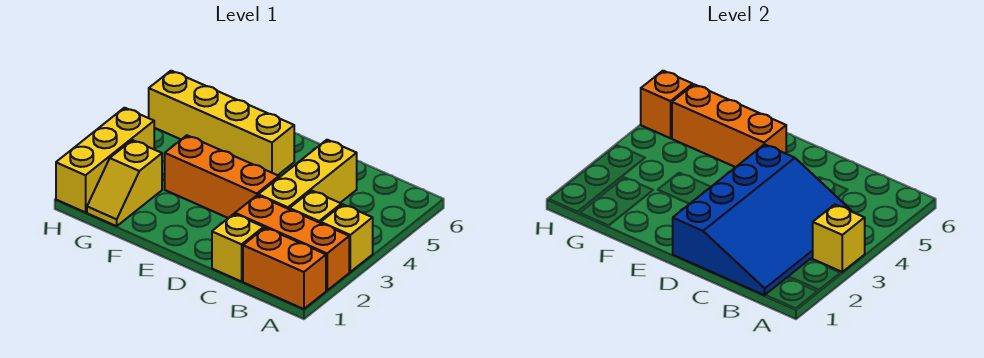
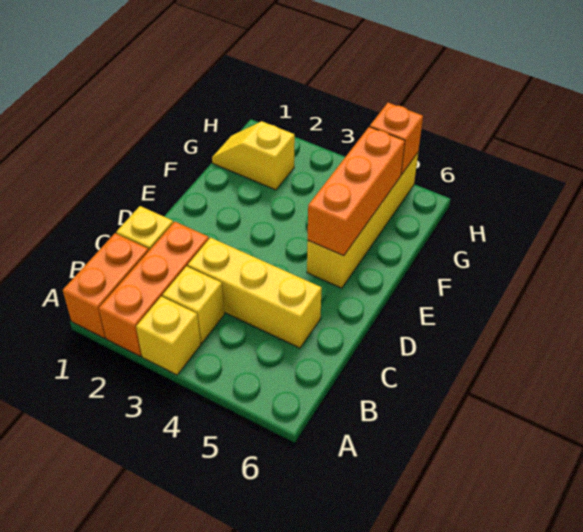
yellow brick A3 level 2 -> none
blue slope B1:D4 level 2 top D -> none
orange brick D3:F3 level 1 -> none
yellow brick H1:H3 level 1 -> none

